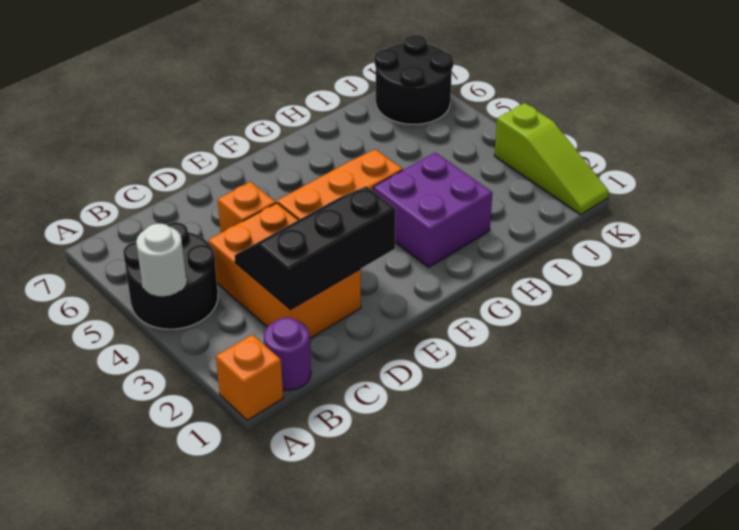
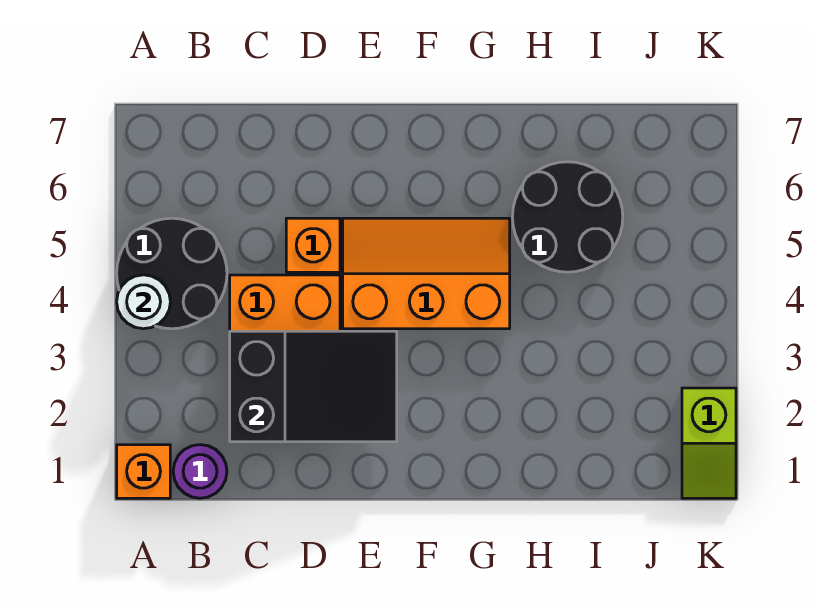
black slope C2:E3 level 2 top 2 -> black slope C2:E3 level 2 top C
purple brick G2:H3 level 1 -> none
black round brick J6:K7 level 1 -> black round brick H5:I6 level 1
lime slope K1:K3 level 1 top 3 -> lime slope K1:K2 level 1 top 2

